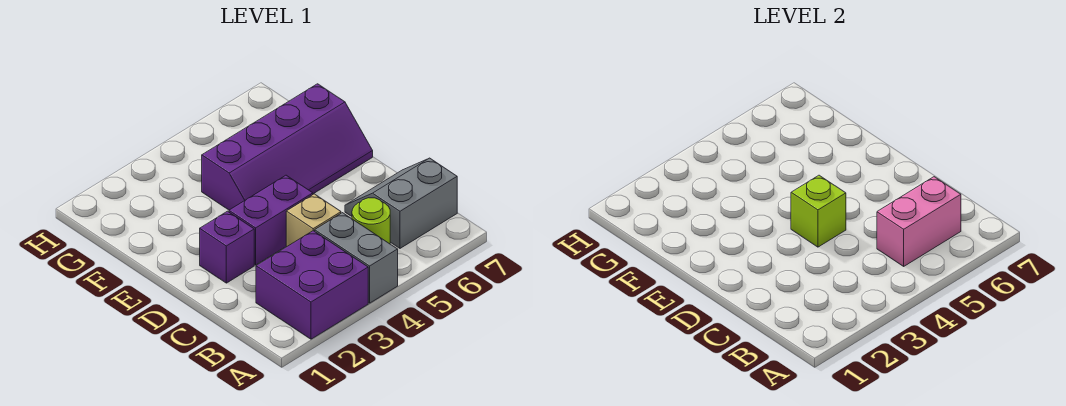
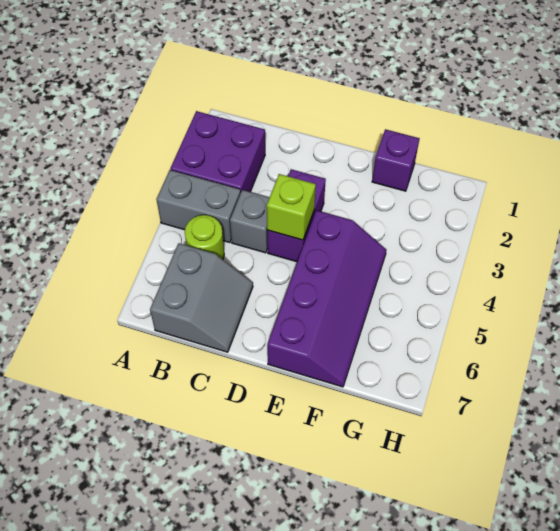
pink brick B5:B6 level 2 -> none
tan brick C4 level 1 -> grey brick C4 level 1
purple brick D2 level 1 -> purple brick F1 level 1
purple slope E4:F7 level 1 top F -> purple slope E4:F7 level 1 top E

